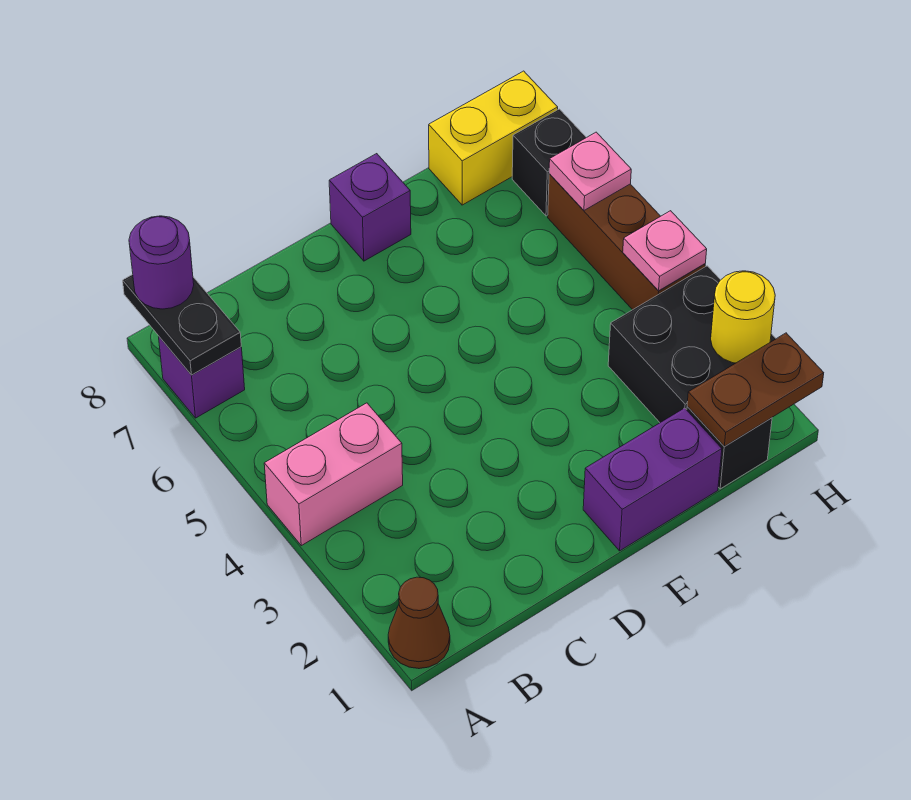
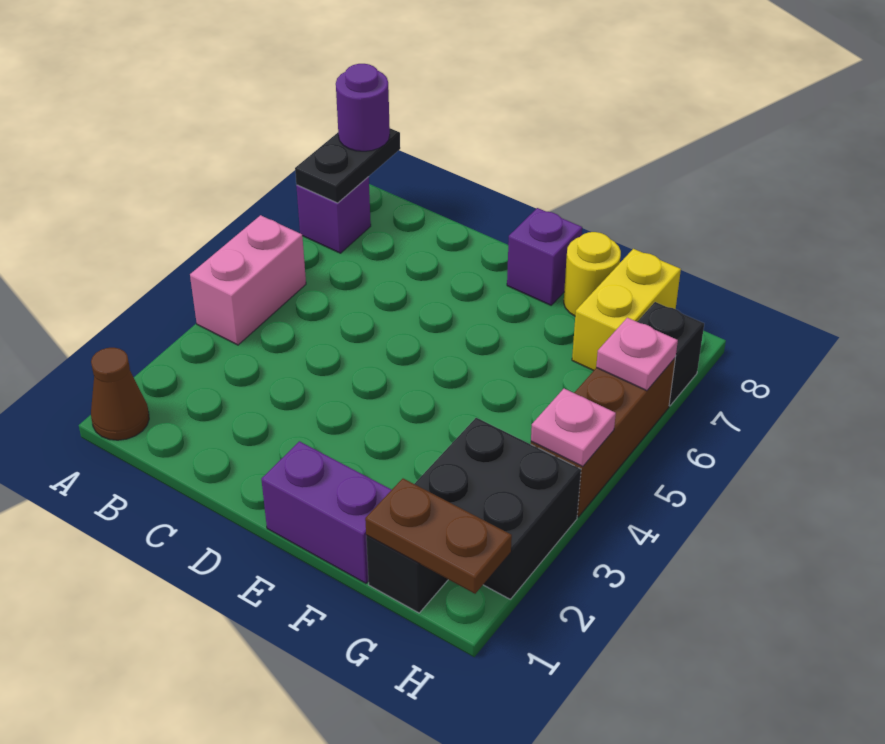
pink brick A4:B4 level 1 -> pink brick A4:A5 level 1
yellow brick G8:H8 level 1 -> yellow brick G7:G8 level 1
yellow round brick H2 level 2 -> yellow round brick F8 level 1

